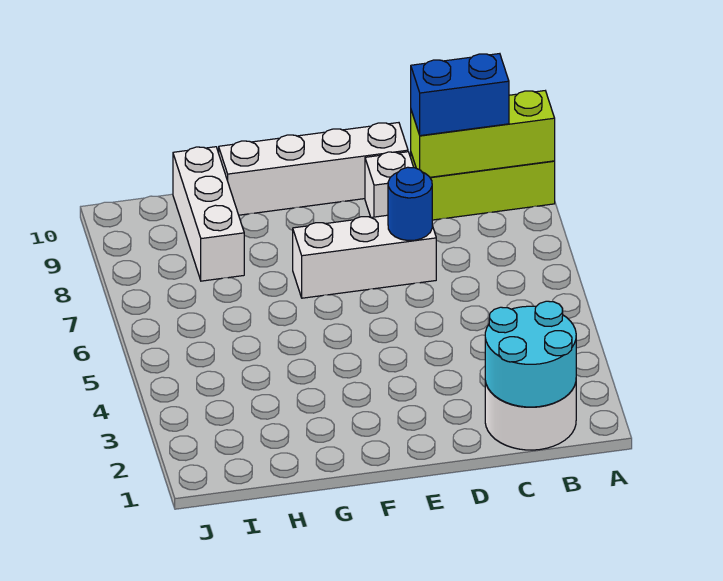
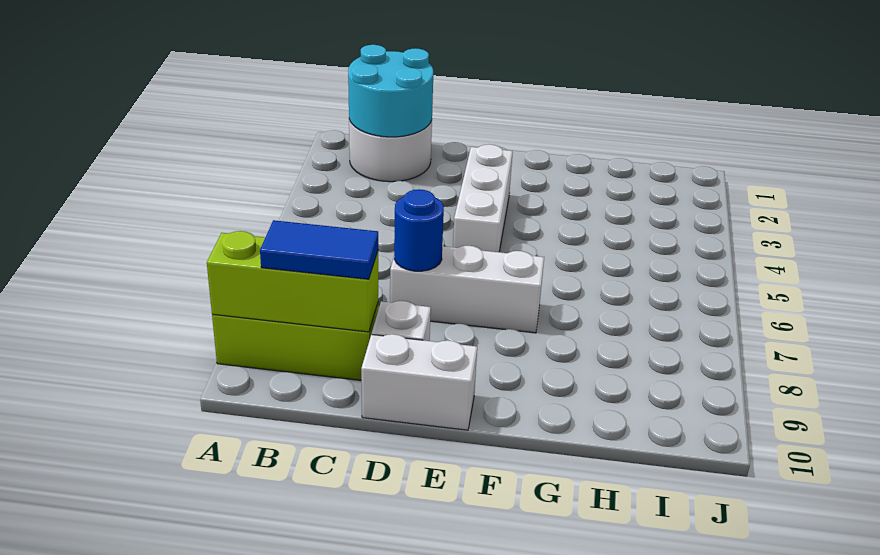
blue brick B9:C9 level 3 -> blue tile B9:C9 level 3
white brick D10:G10 level 1 -> white brick D10:E10 level 1
white brick H8:H10 level 1 -> white brick E3:E5 level 1

